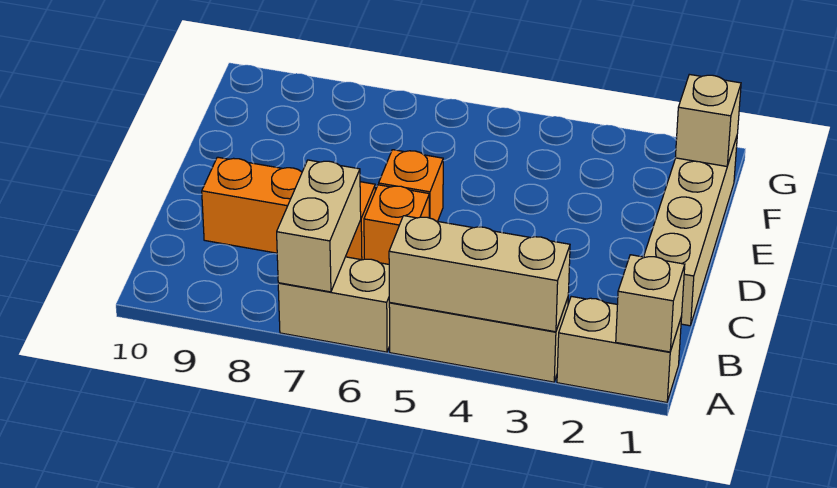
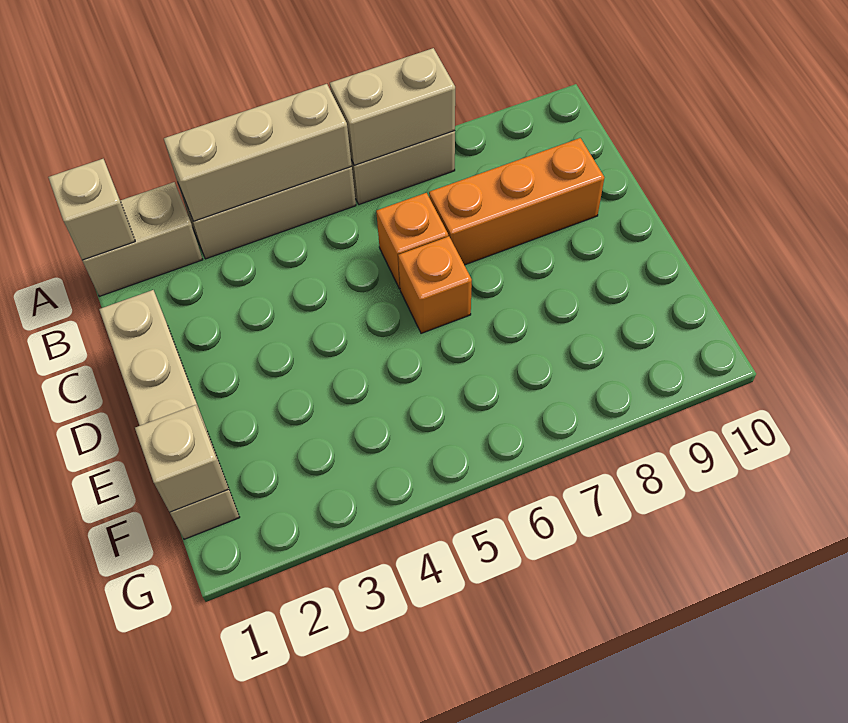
tan brick A7:B7 level 2 -> tan brick A6:A7 level 2

